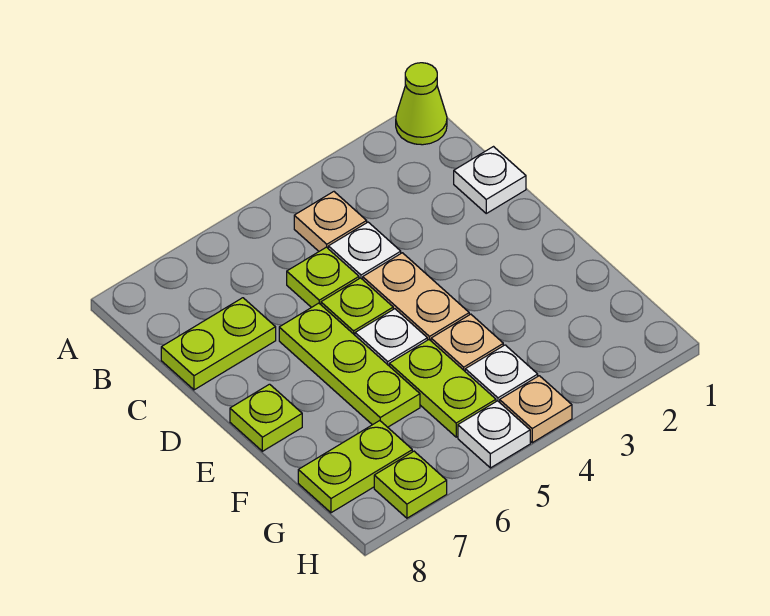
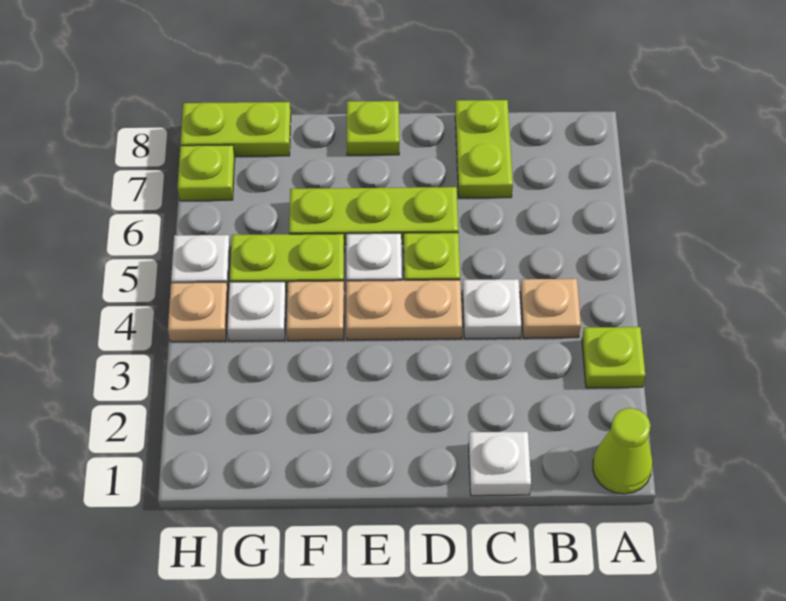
lime plate C5 level 1 -> lime plate A3 level 1
lime plate G7:G8 level 1 -> lime plate G8:H8 level 1

